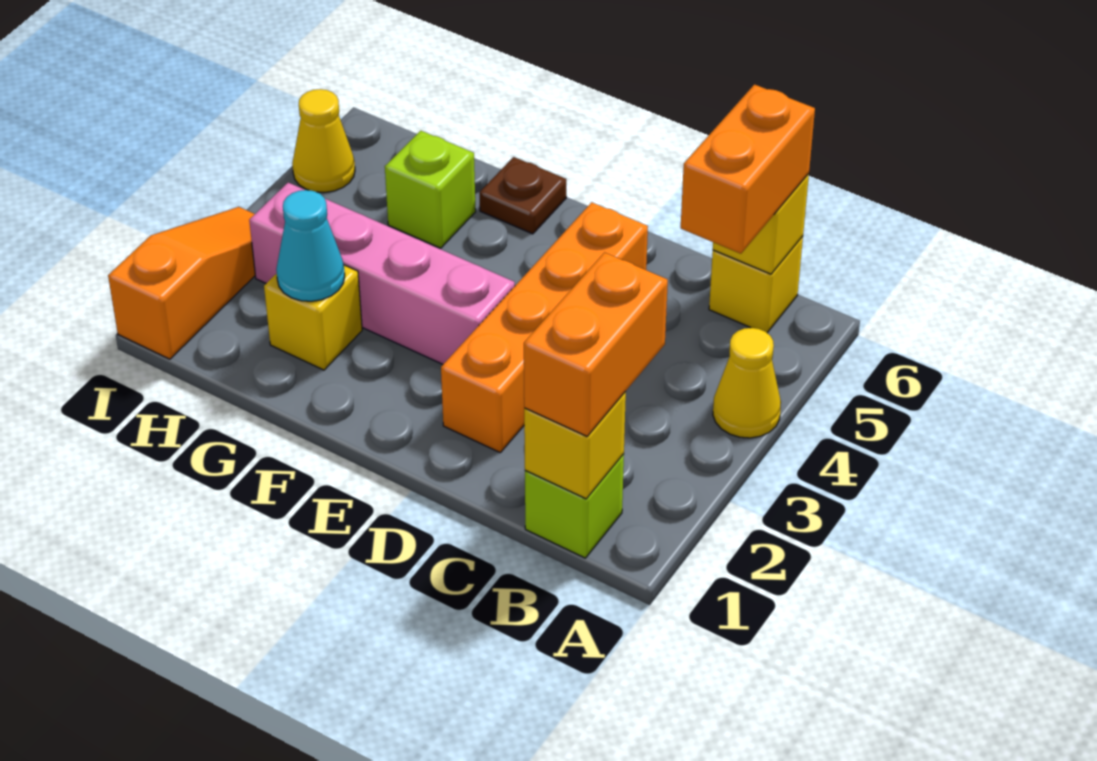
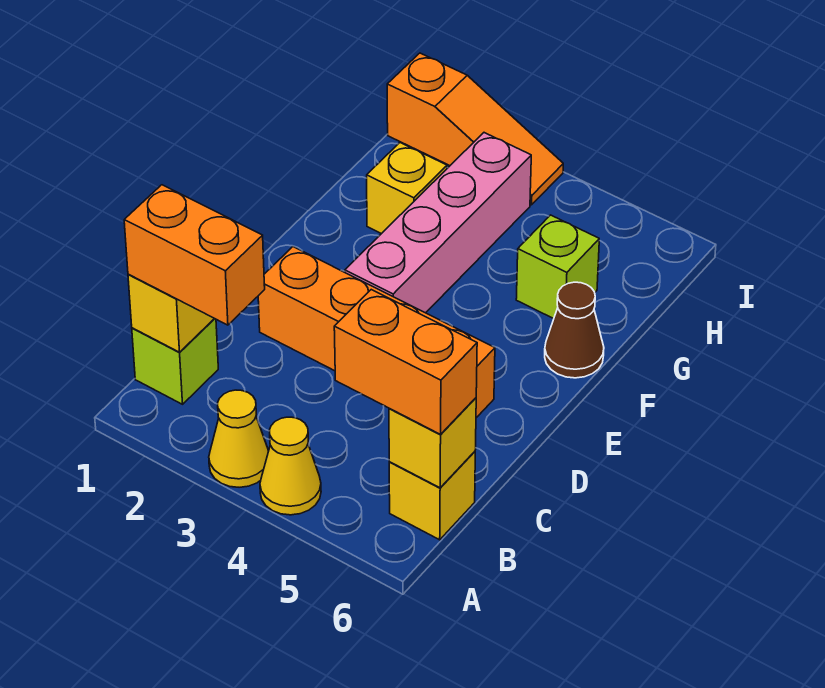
brown plate F6 level 1 -> brown cone F6 level 1
cyan cone G2 level 2 -> none
yellow cone I5 level 1 -> yellow cone A3 level 1

